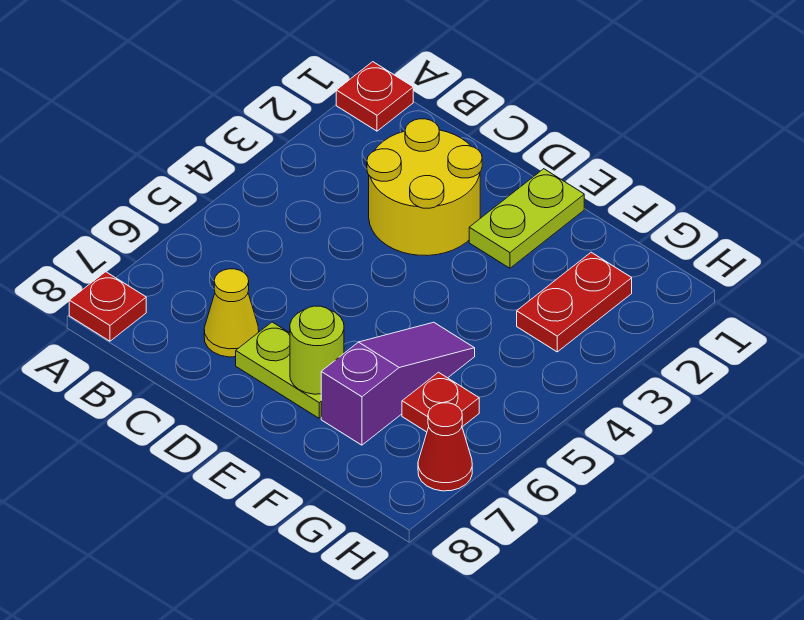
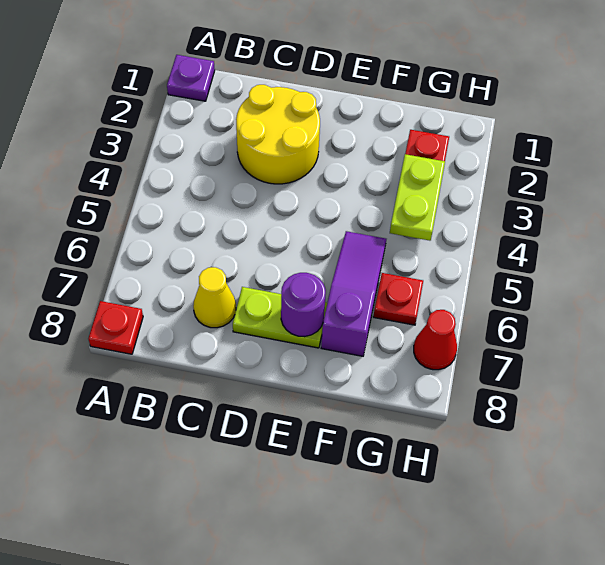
red plate A1 level 1 -> purple plate A1 level 1
lime plate E1:E2 level 1 -> lime plate G3:G4 level 2
lime round brick E7 level 2 -> purple round brick E7 level 2

